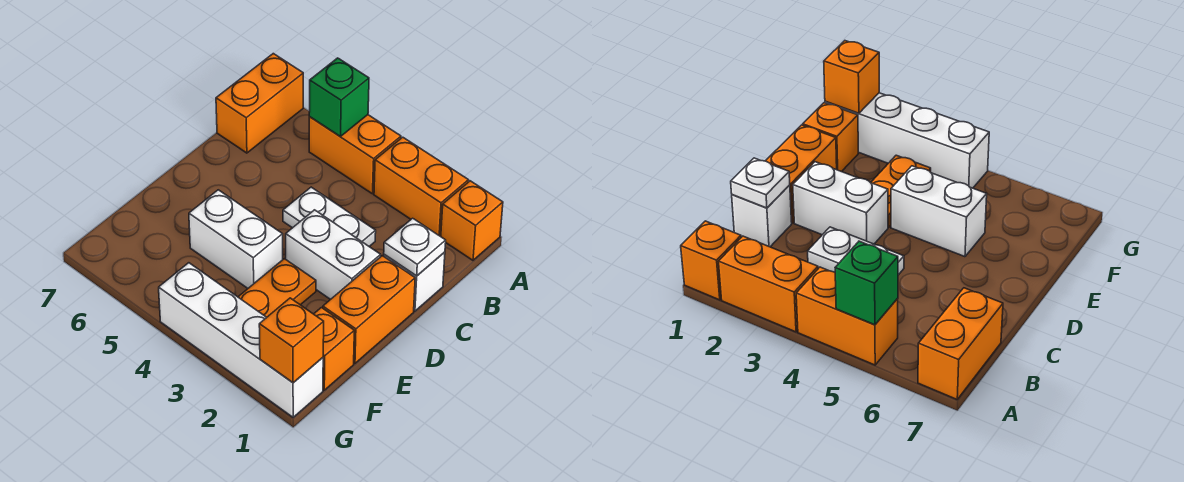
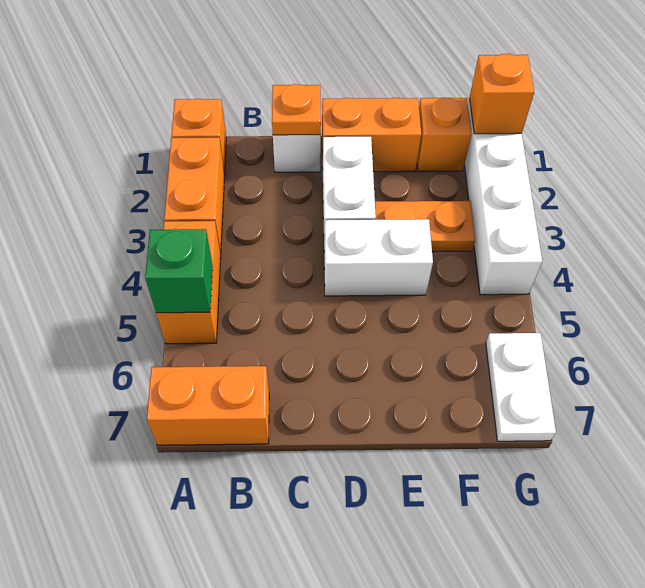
white plate C1 level 2 -> orange plate C1 level 2
white plate C3:C4 level 1 -> white plate G6:G7 level 1
white brick E4:E5 level 1 -> white brick D4:E4 level 1

